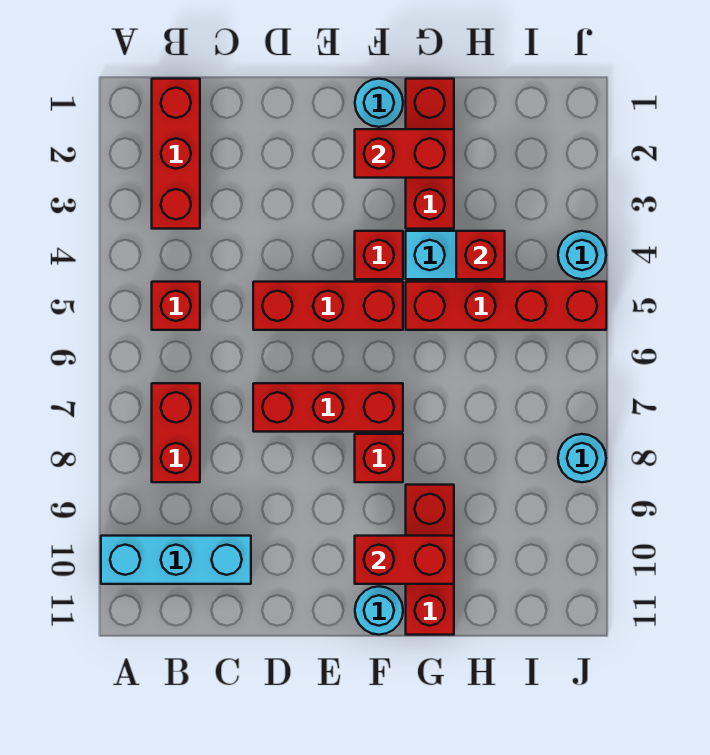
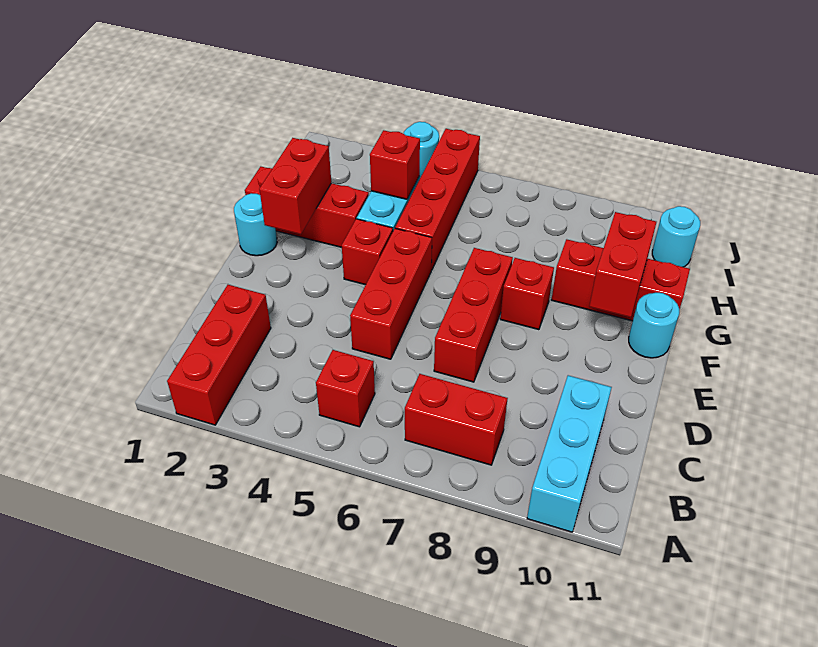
red brick B1:B3 level 1 -> red brick A2:C2 level 1
cyan round brick J8 level 1 -> cyan round brick I11 level 1

